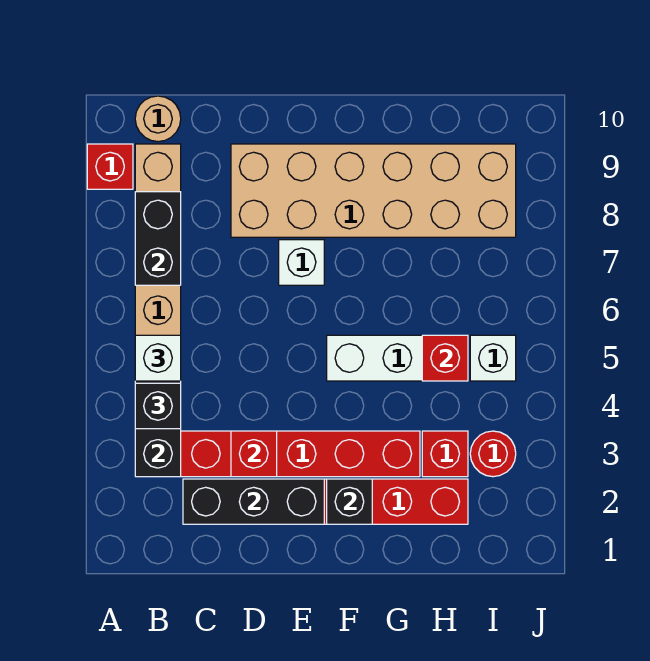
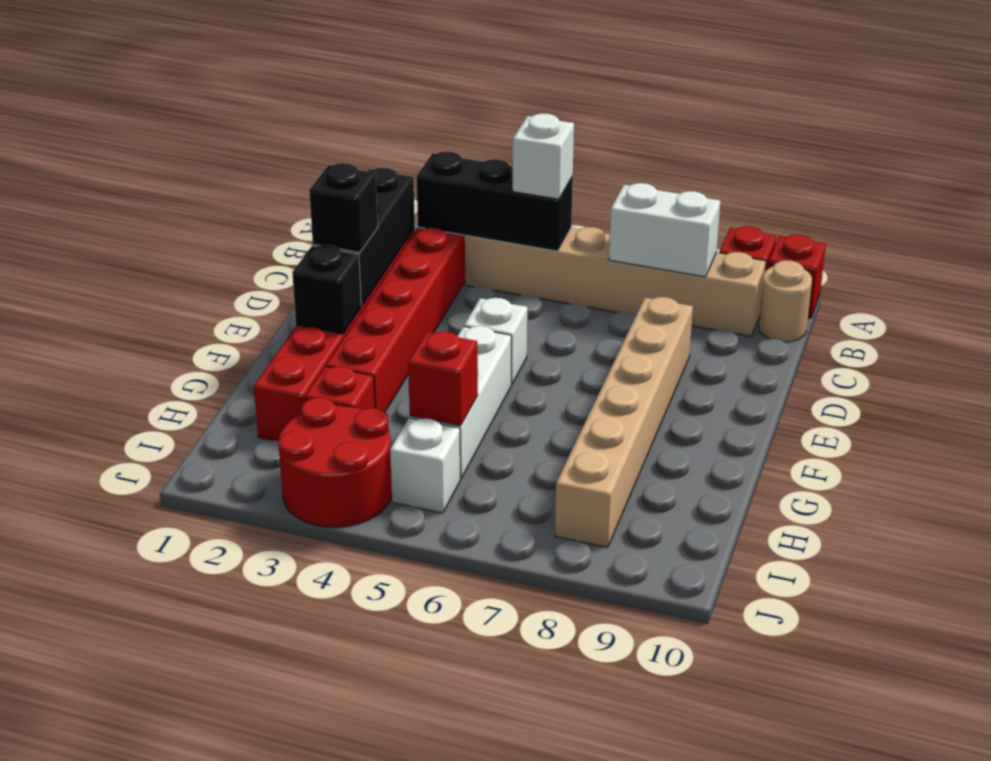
black brick B4 level 3 -> black brick E2 level 3
black brick B7:B8 level 2 -> white brick B7:B8 level 2
red brick D3 level 2 -> red brick A10 level 1
tan brick D8:I9 level 1 -> tan brick D8:I8 level 1
white brick E7 level 1 -> white brick E5 level 1
red round brick I3 level 1 -> red round brick I3:J4 level 1

